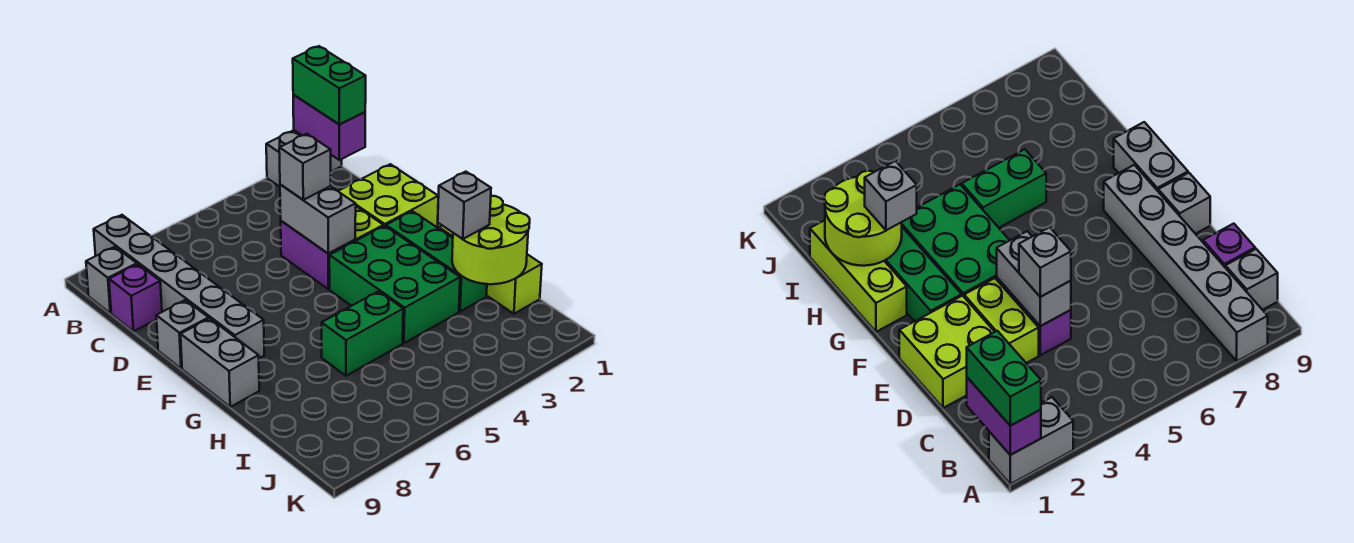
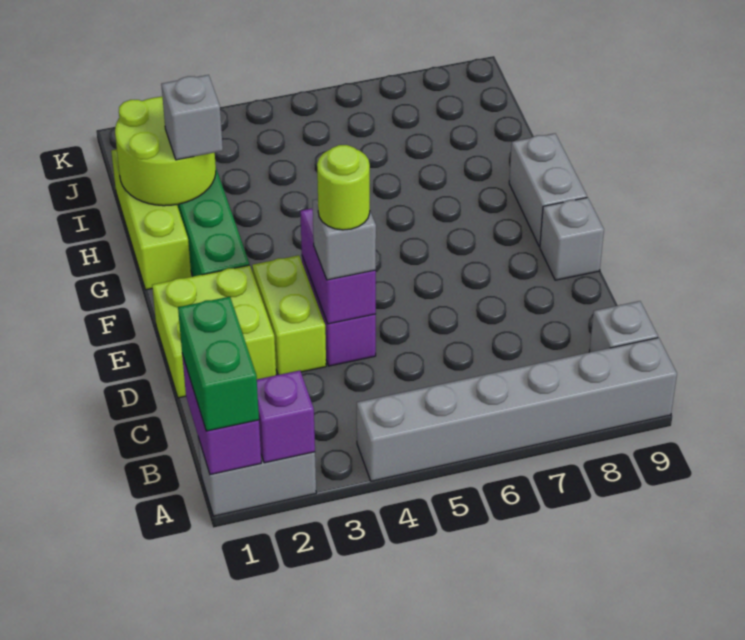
grey brick A8:F8 level 1 -> grey brick A4:A9 level 1
purple brick C9 level 1 -> purple brick A2 level 2
grey brick D4:E4 level 2 -> purple brick D4:E4 level 2
none -> lime round brick D4 level 4
green brick F3:H4 level 1 -> none
green brick H5:H6 level 1 -> none

